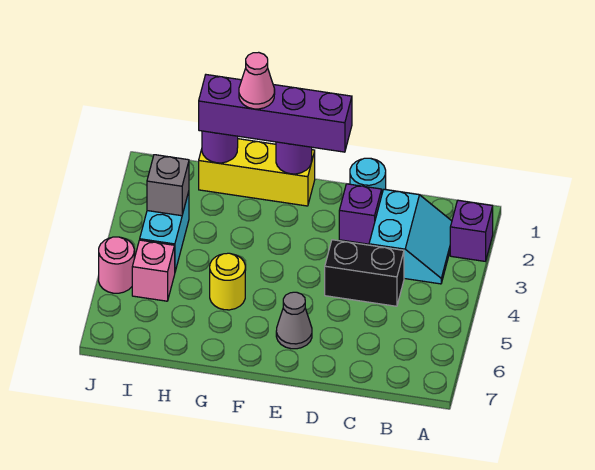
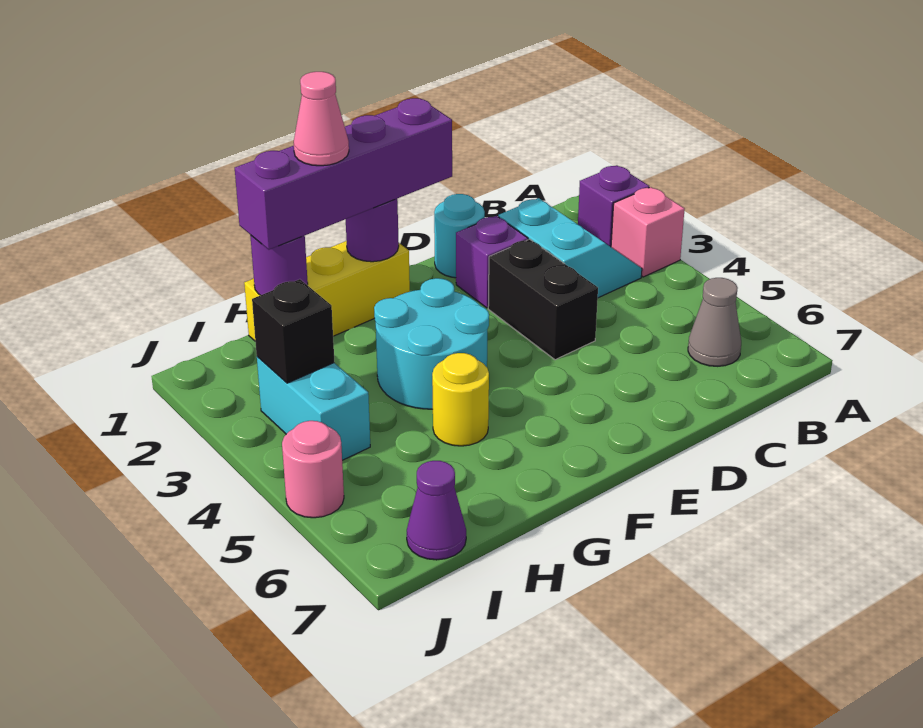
black brick C4:D4 level 1 -> black brick D3:D4 level 1
grey cone E6 level 1 -> grey cone B6 level 1
none -> cyan round brick F3:G4 level 1
grey brick I3 level 2 -> black brick I3 level 2
pink brick I5 level 1 -> pink brick A3 level 1
none -> purple cone I7 level 1

